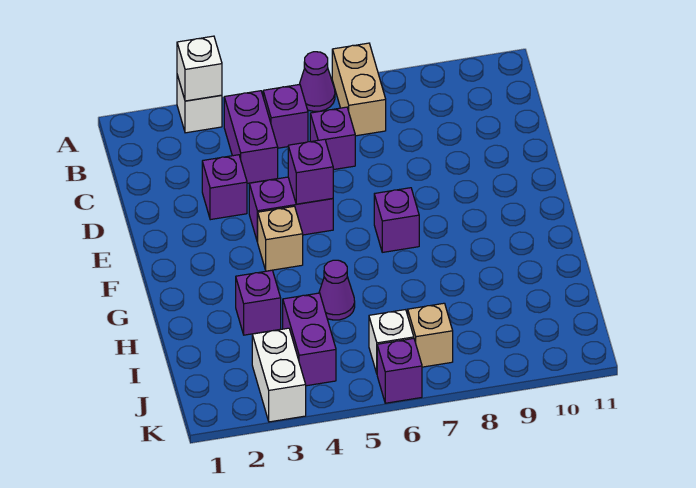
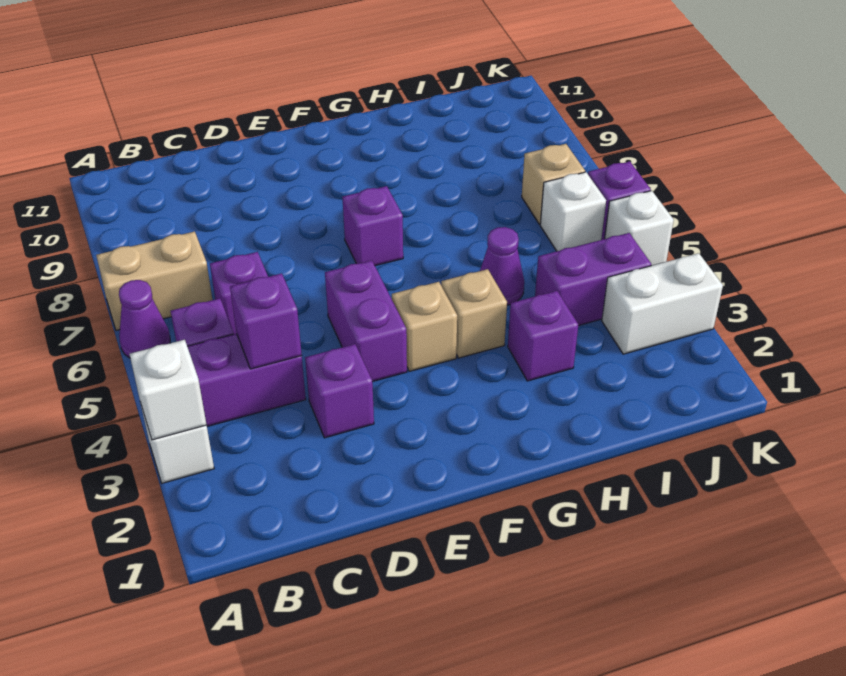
purple brick E5 level 2 -> purple brick C4 level 2
none -> tan brick G4 level 1
none -> white brick K5 level 1

